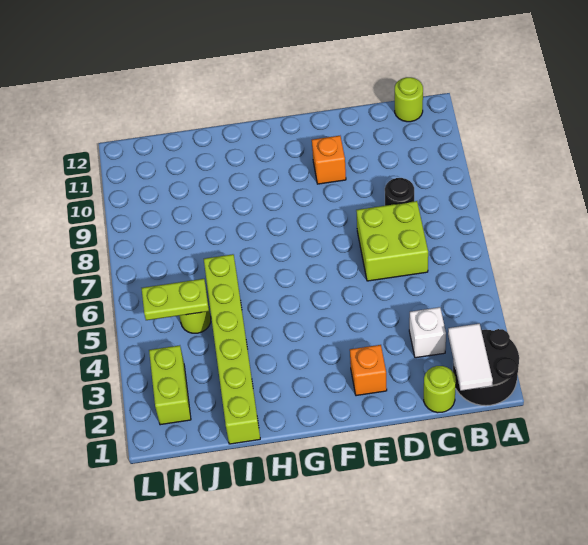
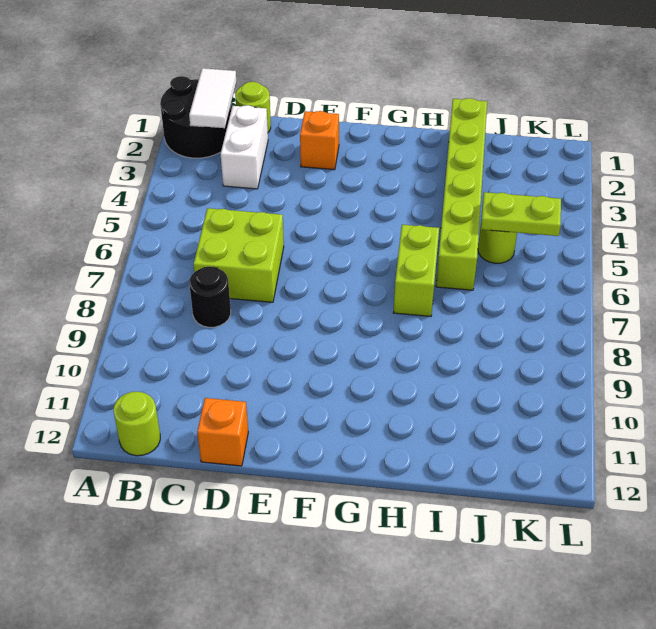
white brick C3 level 1 -> white brick C2:C3 level 1
orange brick E10 level 1 -> orange brick D12 level 1
lime brick K2:K3 level 1 -> lime brick H6:H7 level 1

